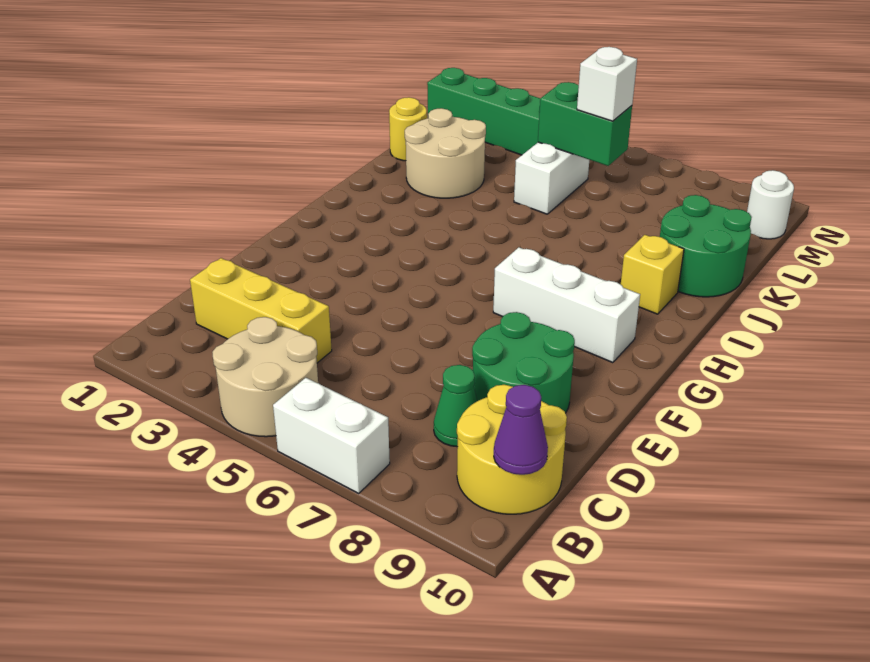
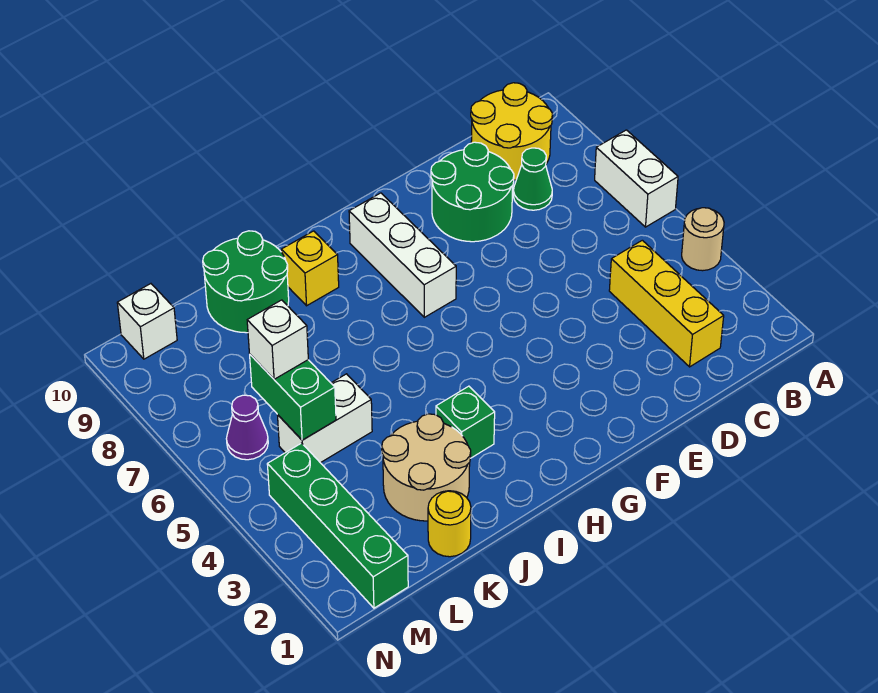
tan round brick A4:B5 level 1 -> tan round brick A4 level 1
purple cone B10 level 2 -> purple cone M6 level 1
none -> green brick I3 level 1
white round brick M10 level 1 -> white brick M10 level 1

